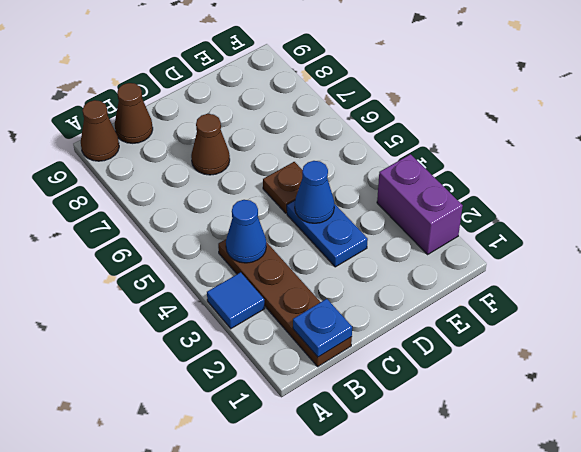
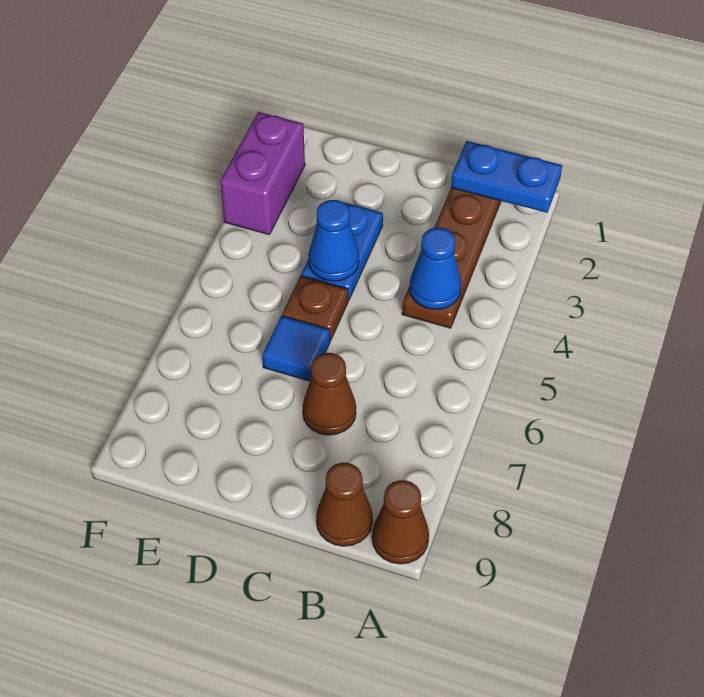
blue tile A3 level 1 -> blue tile D6 level 1
blue plate B1 level 2 -> blue plate A1:B1 level 2

